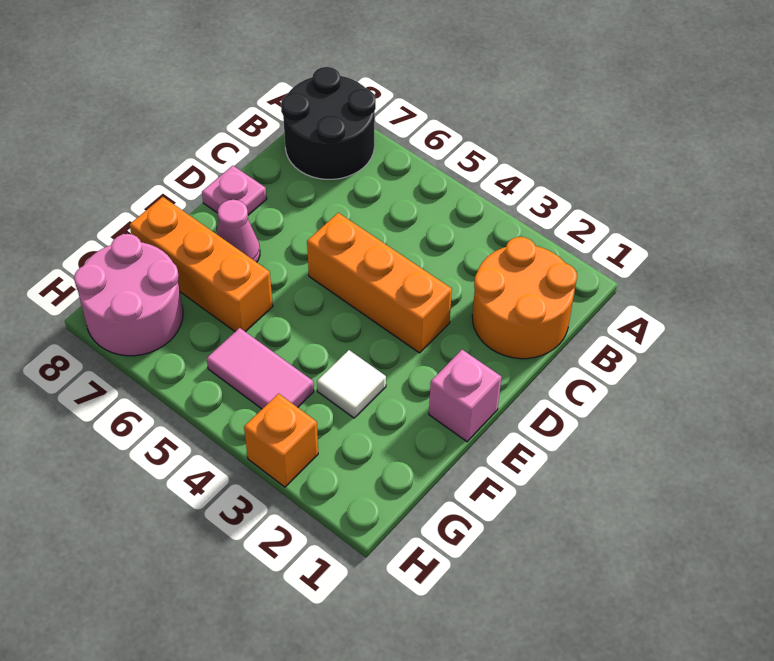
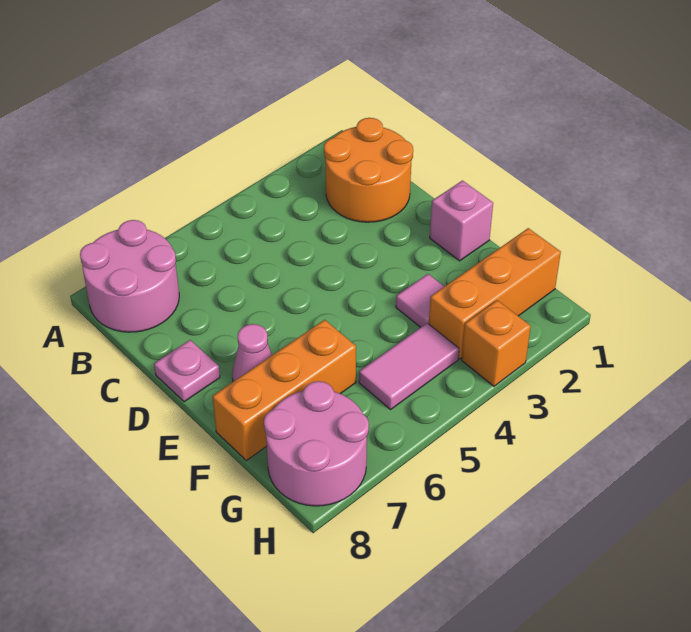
black round brick A7:B8 level 1 -> pink round brick A7:B8 level 1
orange brick D3:D5 level 1 -> orange brick G1:G3 level 1
white tile F3 level 1 -> pink tile F3 level 1

